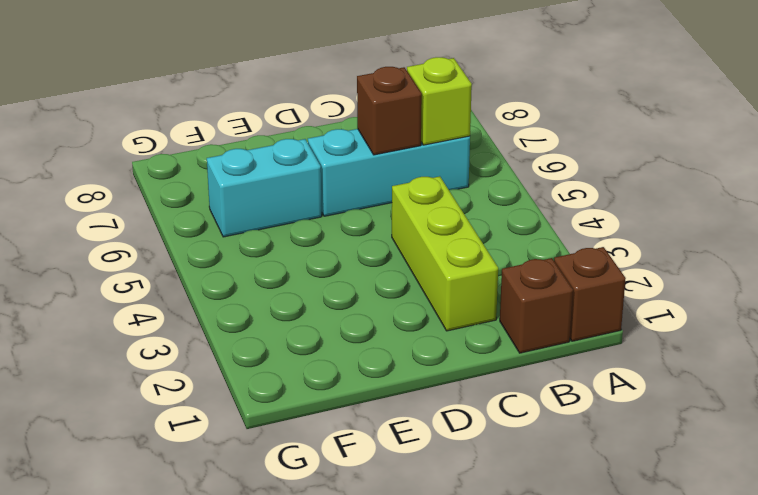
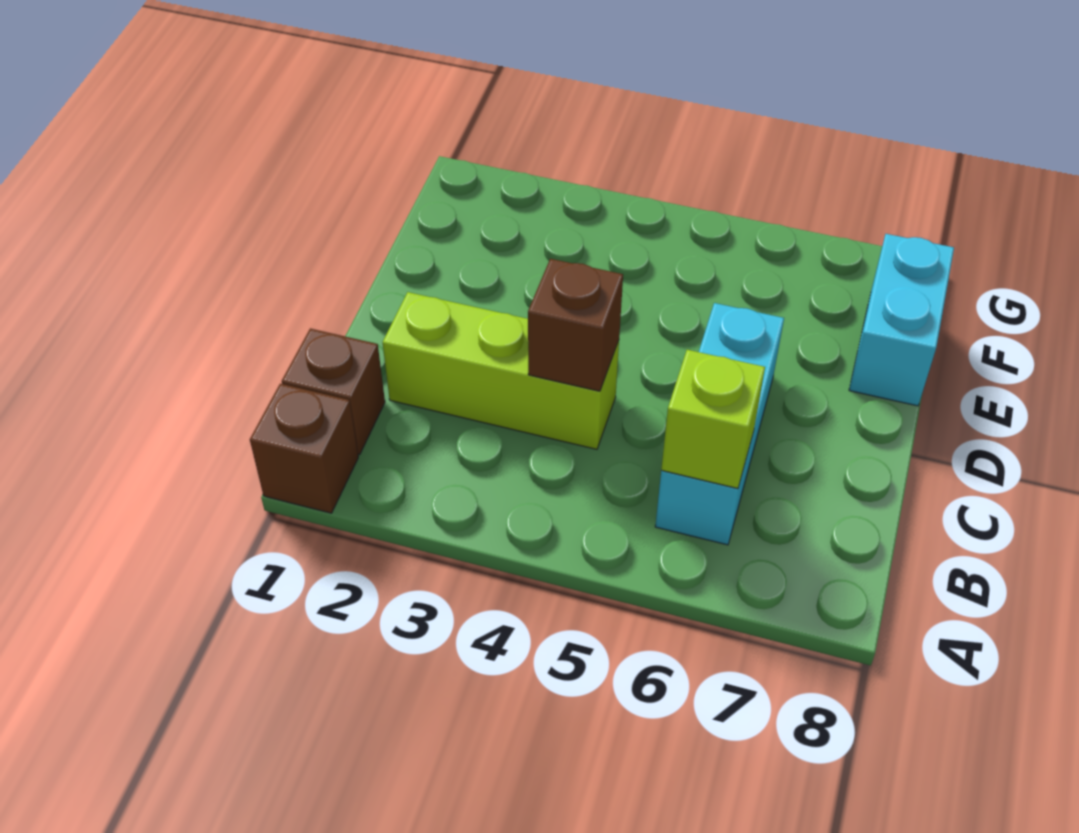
brown brick C6 level 2 -> brown brick C4 level 2
cyan brick E6:F6 level 1 -> cyan brick E8:F8 level 1

